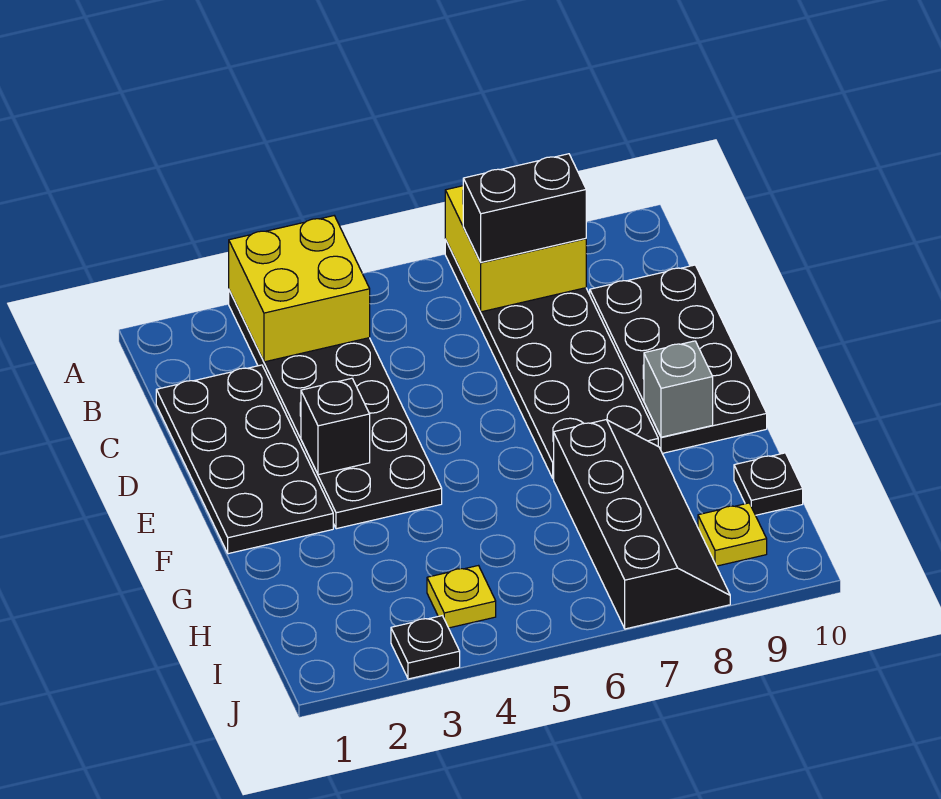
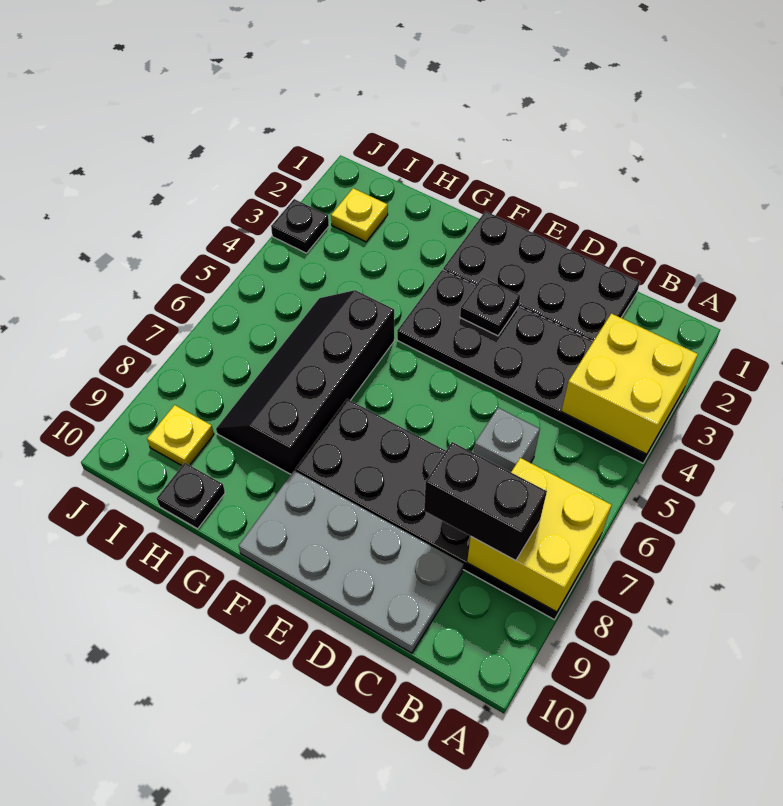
black brick B7:B8 level 3 -> black brick B8:C8 level 3
black plate C9:F10 level 1 -> grey plate C9:F10 level 1
black brick E3 level 2 -> black plate E3 level 2
grey brick F9 level 2 -> grey brick C6 level 1
black slope G7:J8 level 1 top 7 -> black slope G5:H8 level 1 top G
yellow plate I4 level 1 -> yellow plate I2 level 1

